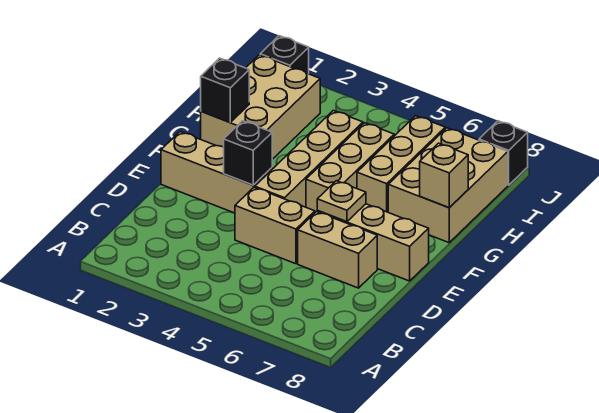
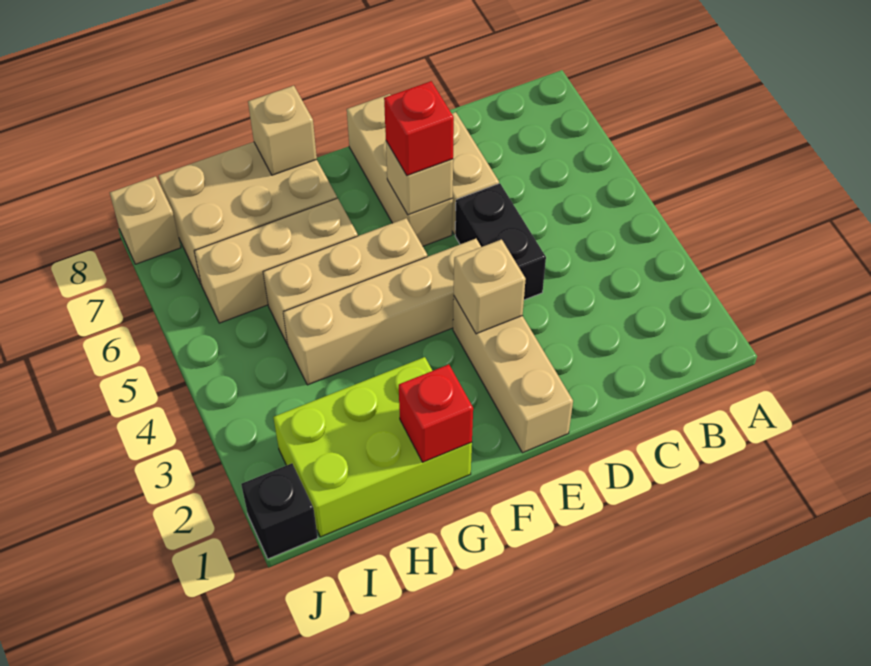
tan brick D4:D5 level 1 -> black brick D4:D5 level 1
black brick E3 level 2 -> tan brick E3 level 2
tan plate E6 level 2 -> tan brick E6 level 2
none -> red brick E6 level 3
tan brick G1:I2 level 1 -> lime brick G1:I2 level 1
black brick G1 level 2 -> red brick G1 level 2
black brick J8 level 1 -> tan brick J8 level 1

